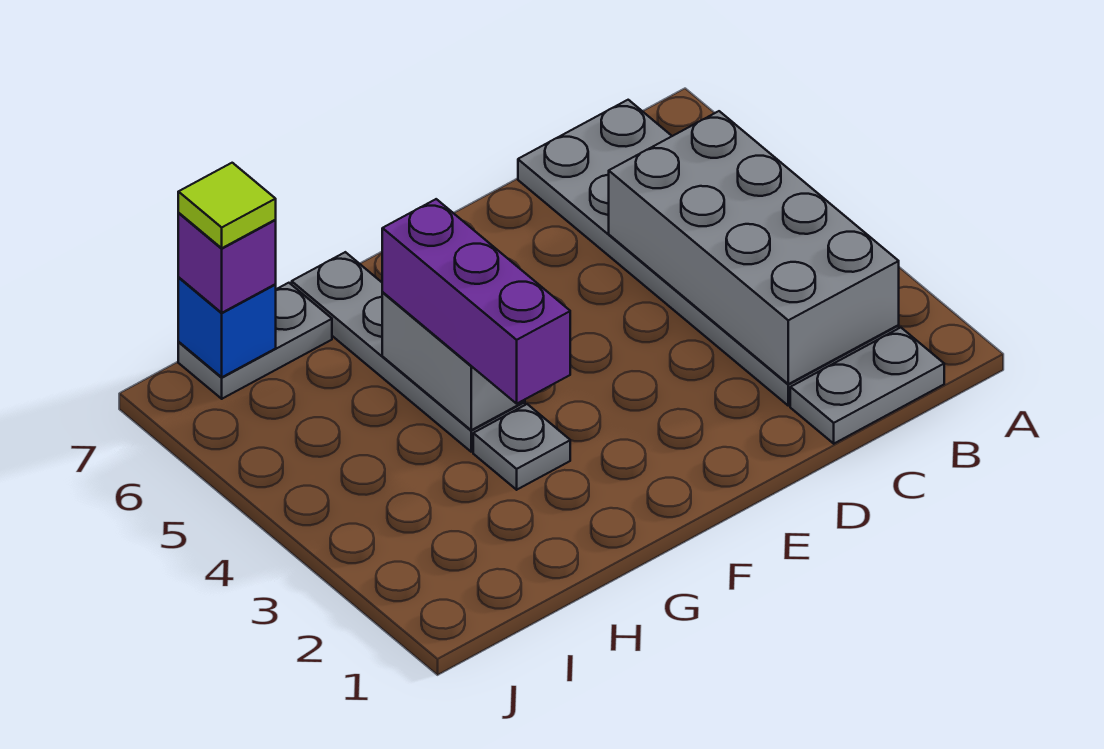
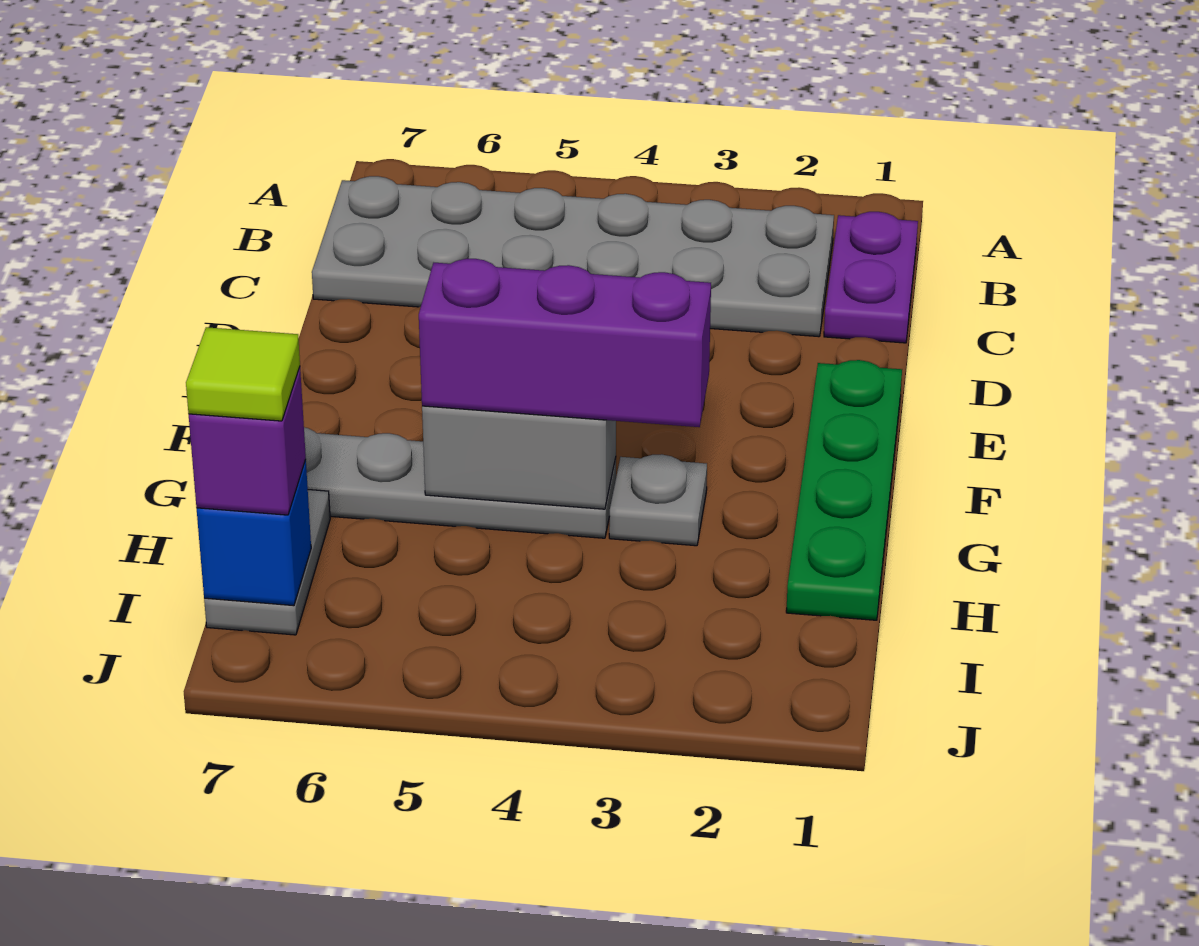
grey plate B1:C1 level 1 -> purple plate B1:C1 level 1
grey brick B2:C5 level 2 -> none
none -> green plate E1:H1 level 1

